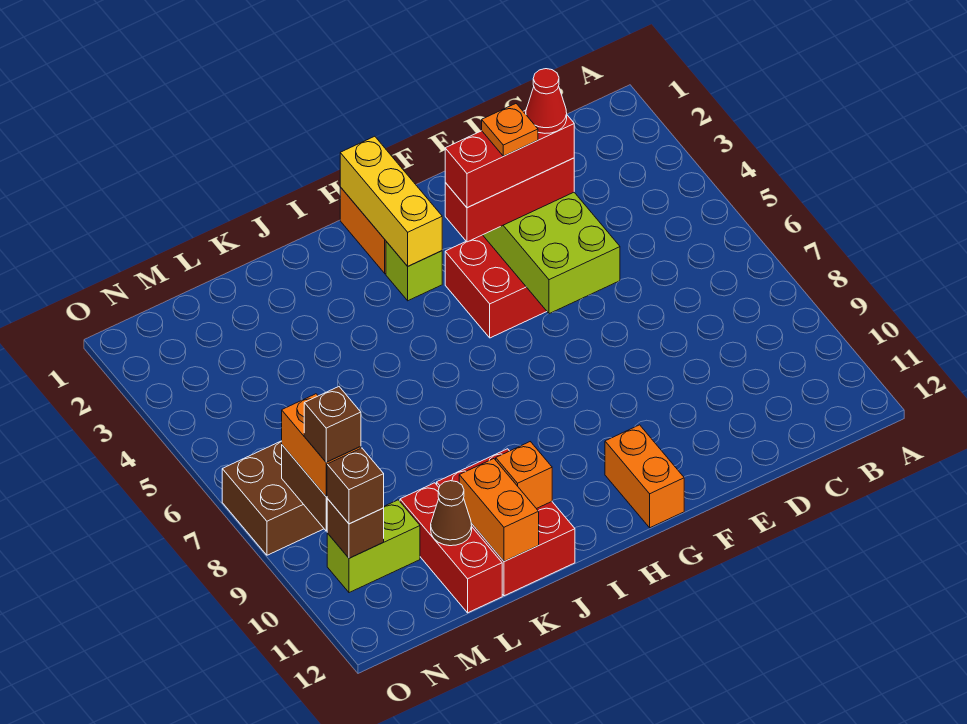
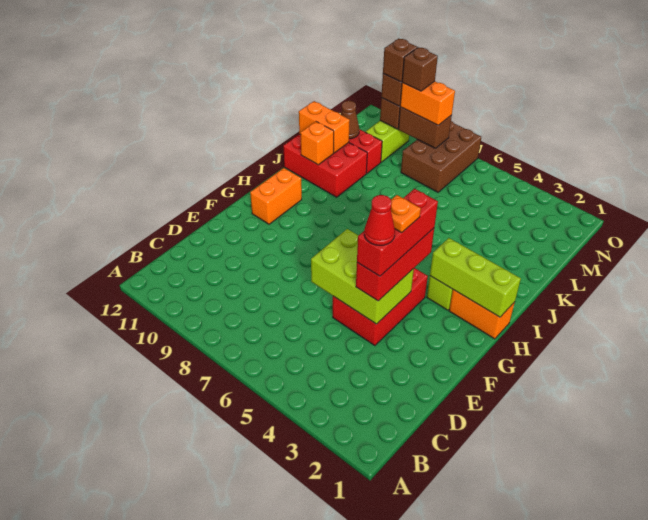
orange brick G11:G12 level 1 -> orange brick G11:H11 level 1
yellow brick H1:H3 level 2 -> lime brick H1:H3 level 2
none -> brown brick N10 level 4

